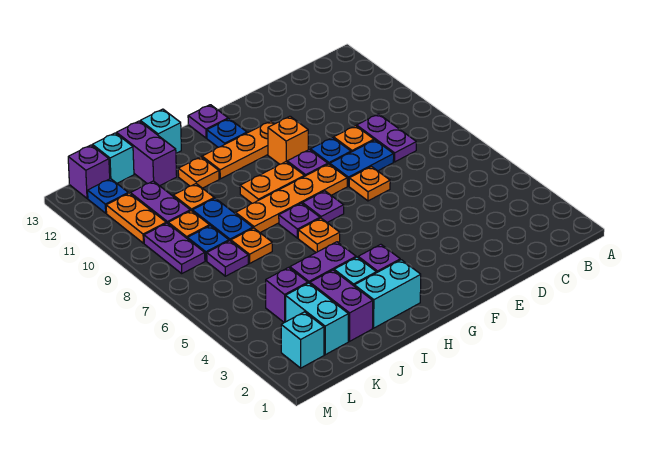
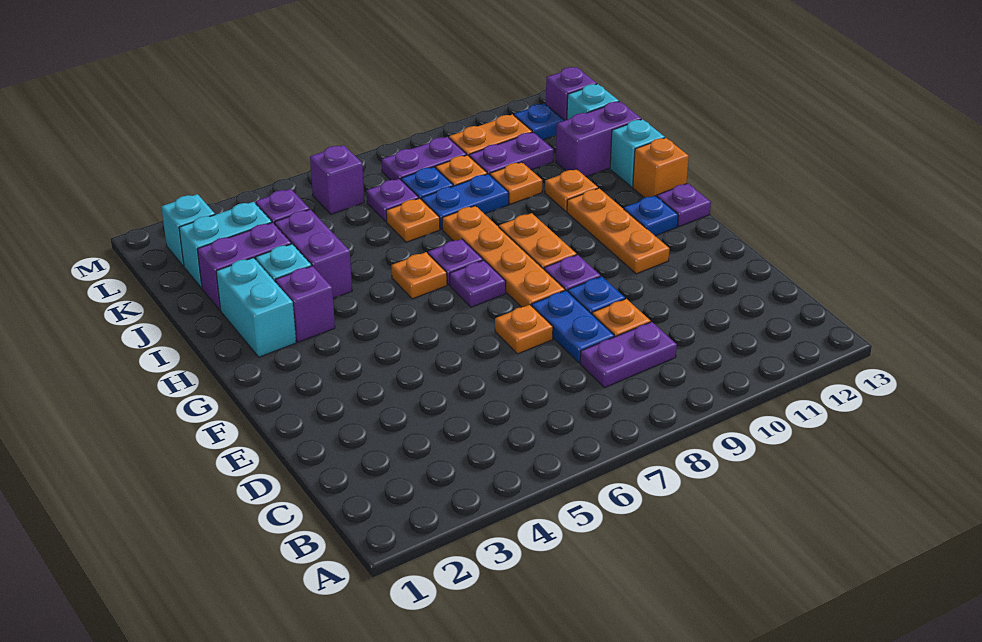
orange brick F10 level 1 -> orange brick H13 level 1
none -> purple brick L6 level 1

